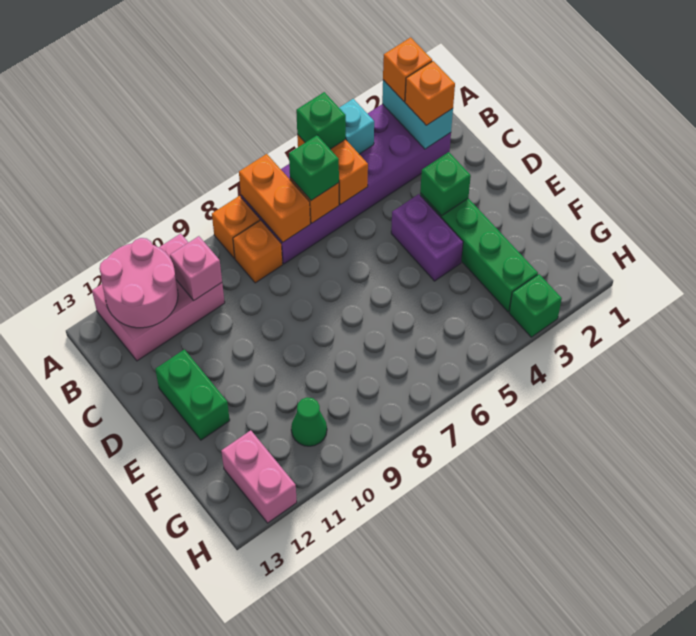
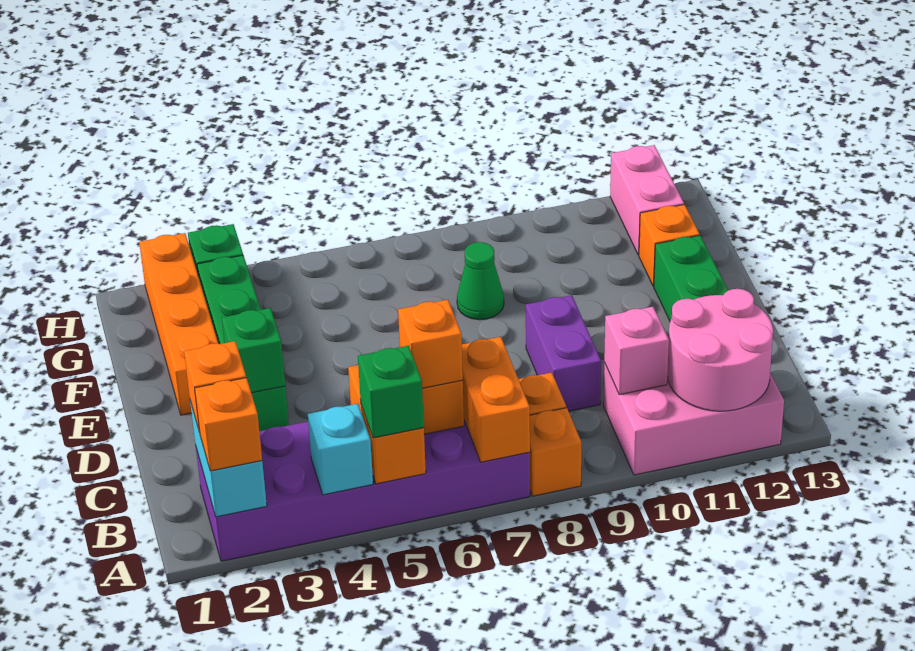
green brick B6 level 3 -> orange brick B6 level 3
purple brick D4:E4 level 1 -> purple brick C9:D9 level 1
none -> orange brick E2:H2 level 1
none -> orange brick F12 level 1
green cone G10 level 1 -> green cone F8 level 1

